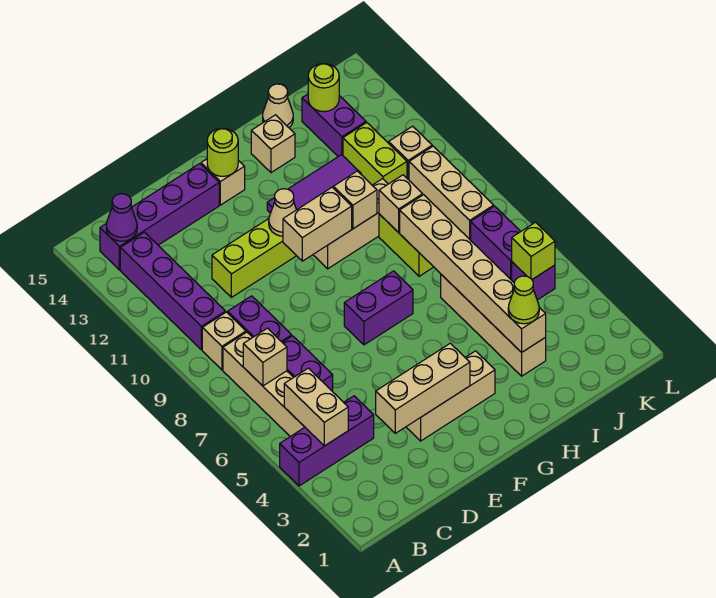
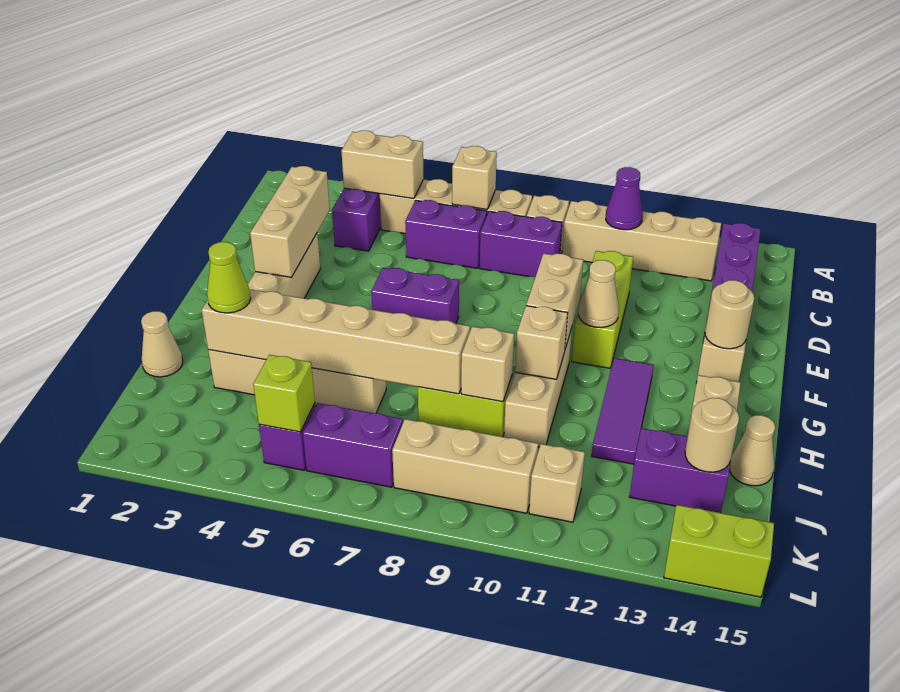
purple brick B10:B13 level 1 -> tan brick B10:B13 level 1
purple cone B14 level 2 -> purple cone B11 level 2
purple brick F7:G7 level 1 -> purple brick F6:F7 level 1
lime round brick F14 level 2 -> tan round brick F14 level 2
none -> tan cone I1 level 1
lime brick J11:J12 level 1 -> lime brick L14:L15 level 1
lime round brick J14 level 2 -> tan round brick J14 level 2

